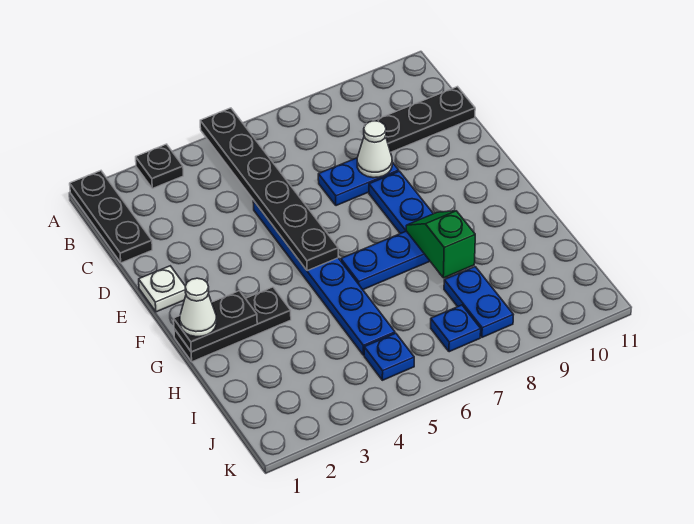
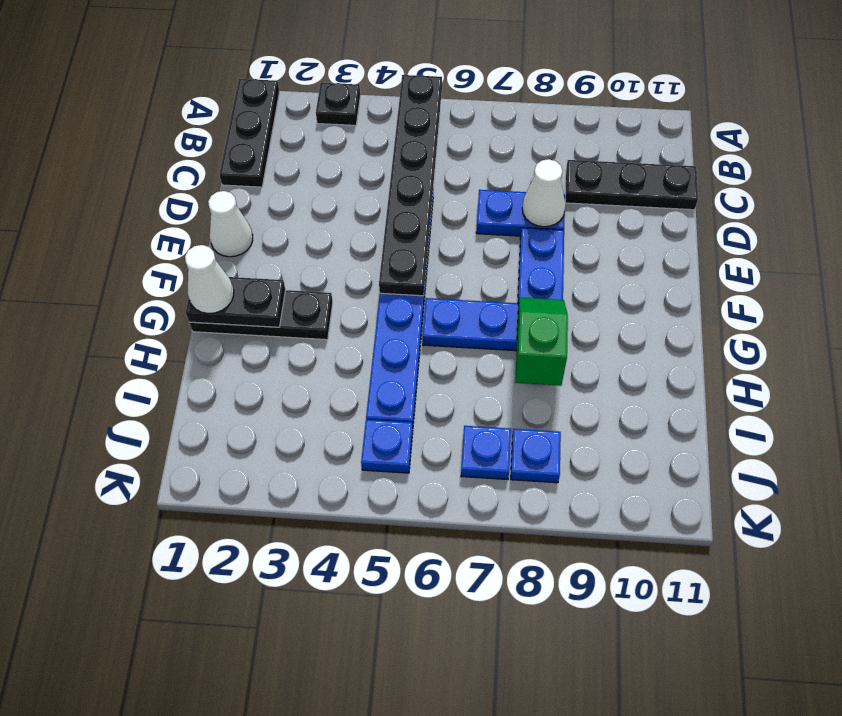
white plate E1 level 1 -> white cone E1 level 1
blue plate I8:J8 level 1 -> blue plate J8 level 1

